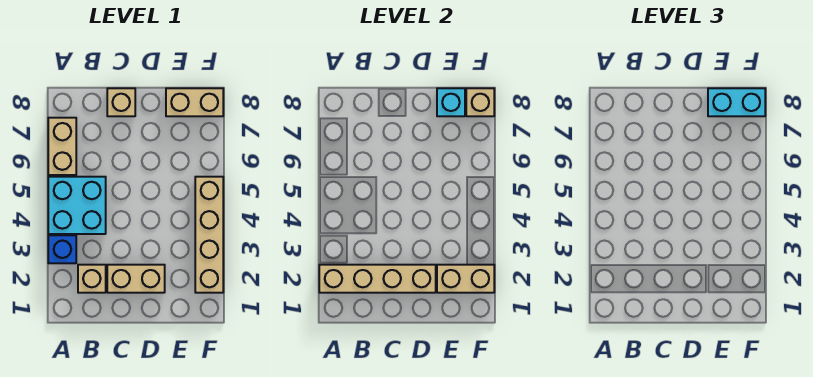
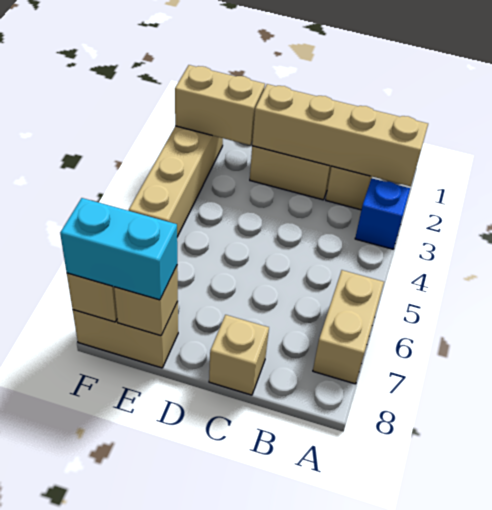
cyan brick A4:B5 level 1 -> none
cyan brick E8 level 2 -> tan brick E8 level 2

